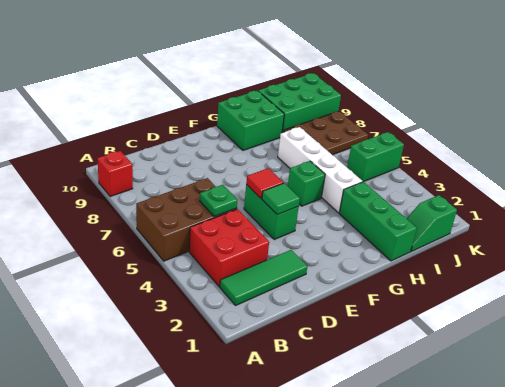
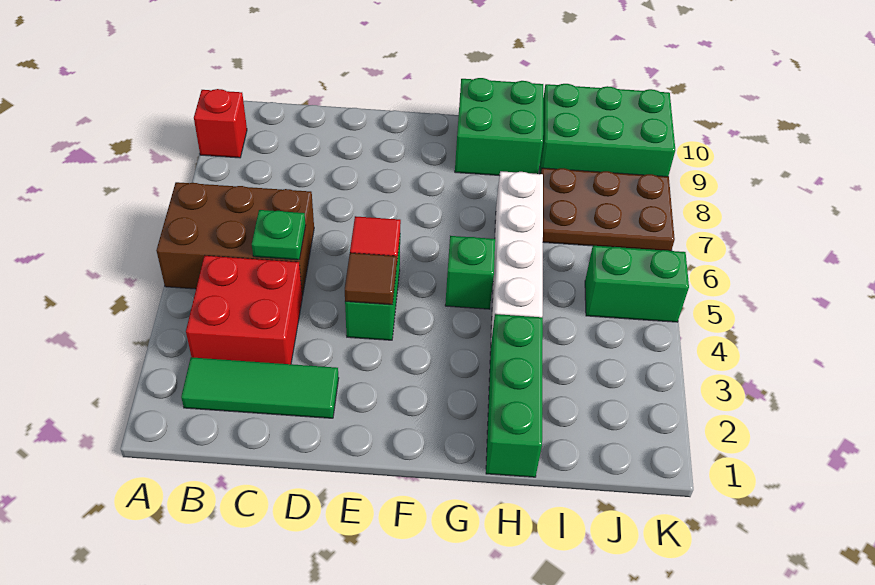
green tile E4 level 2 -> brown tile E4 level 2
green slope I1:J1 level 1 top J -> none

